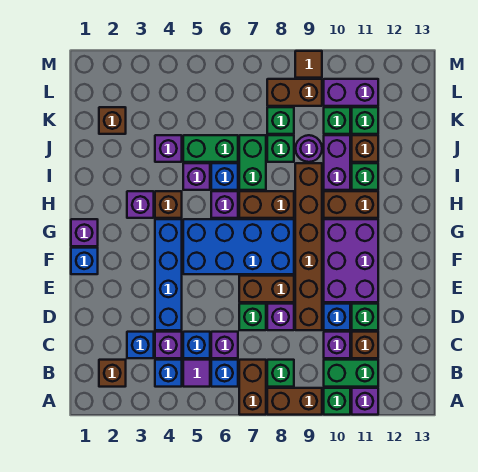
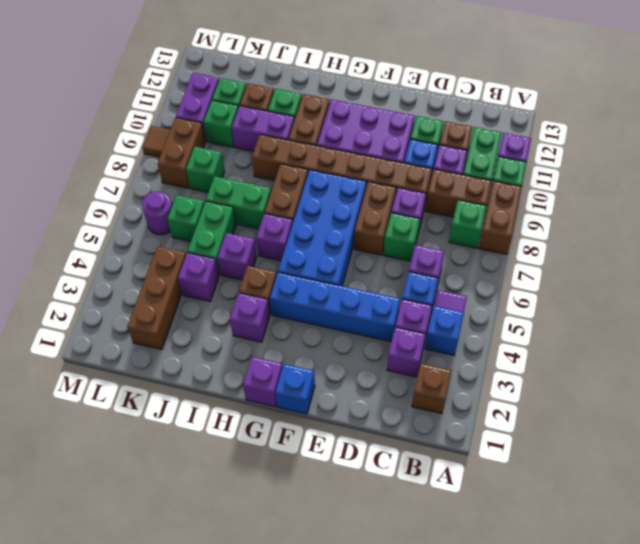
brown brick A7:B7 level 1 -> brown brick B9:C9 level 1
blue brick B6 level 1 -> none
blue brick C3 level 1 -> purple brick C3 level 1
blue brick I6 level 1 -> none
green brick J8 level 1 -> green brick K6 level 1
purple round brick J9 level 1 -> purple round brick L6 level 1
brown brick K2 level 1 -> brown brick K2:K4 level 1

